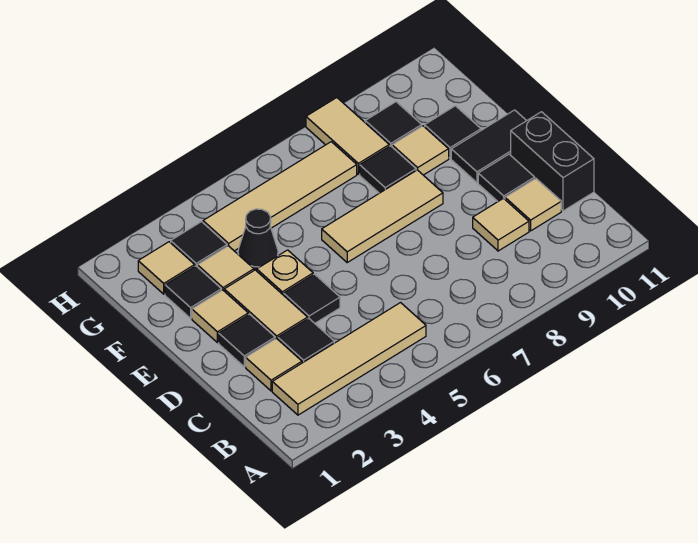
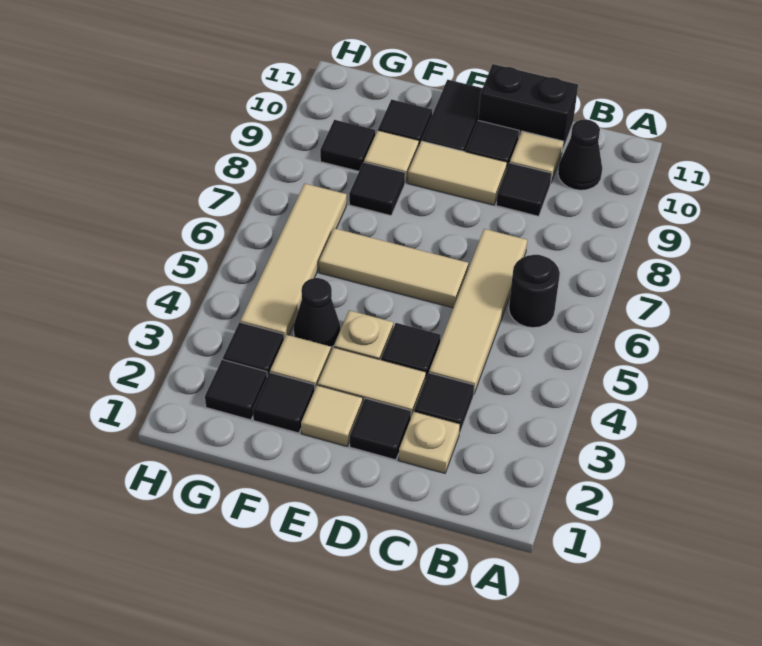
tan tile B2:B5 level 1 -> tan tile C4:C7 level 1
none -> black round brick B6 level 1
none -> black cone B10 level 1
tan tile C2 level 1 -> tan plate C2 level 1
tan tile C9 level 1 -> black tile C9 level 1
tan tile E6:E8 level 1 -> tan tile D6:F6 level 1
tan tile G2 level 1 -> black tile G2 level 1
tan tile G8:H8 level 1 -> tan tile D9:E9 level 1

